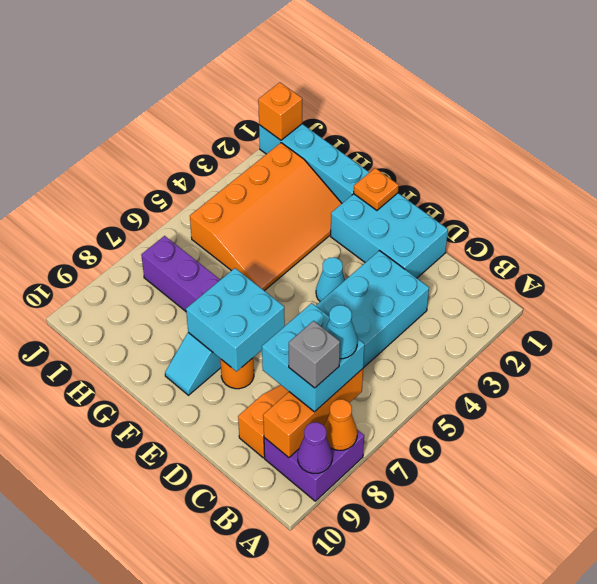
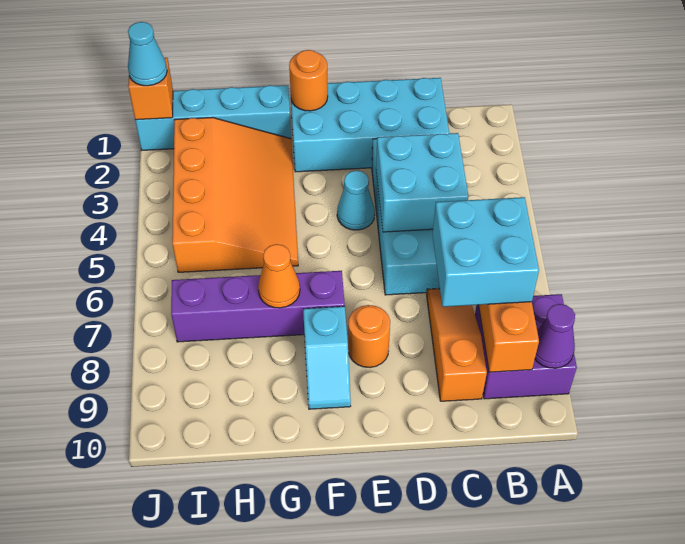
orange cone A8 level 2 -> orange cone G7 level 2
cyan cone B7 level 4 -> cyan cone J1 level 3
grey brick B8 level 4 -> none
cyan brick D1:F2 level 1 -> cyan brick C1:F2 level 1
cyan brick E7:F8 level 2 -> cyan brick C4:D5 level 2
orange plate F1 level 2 -> orange round brick F1 level 2

